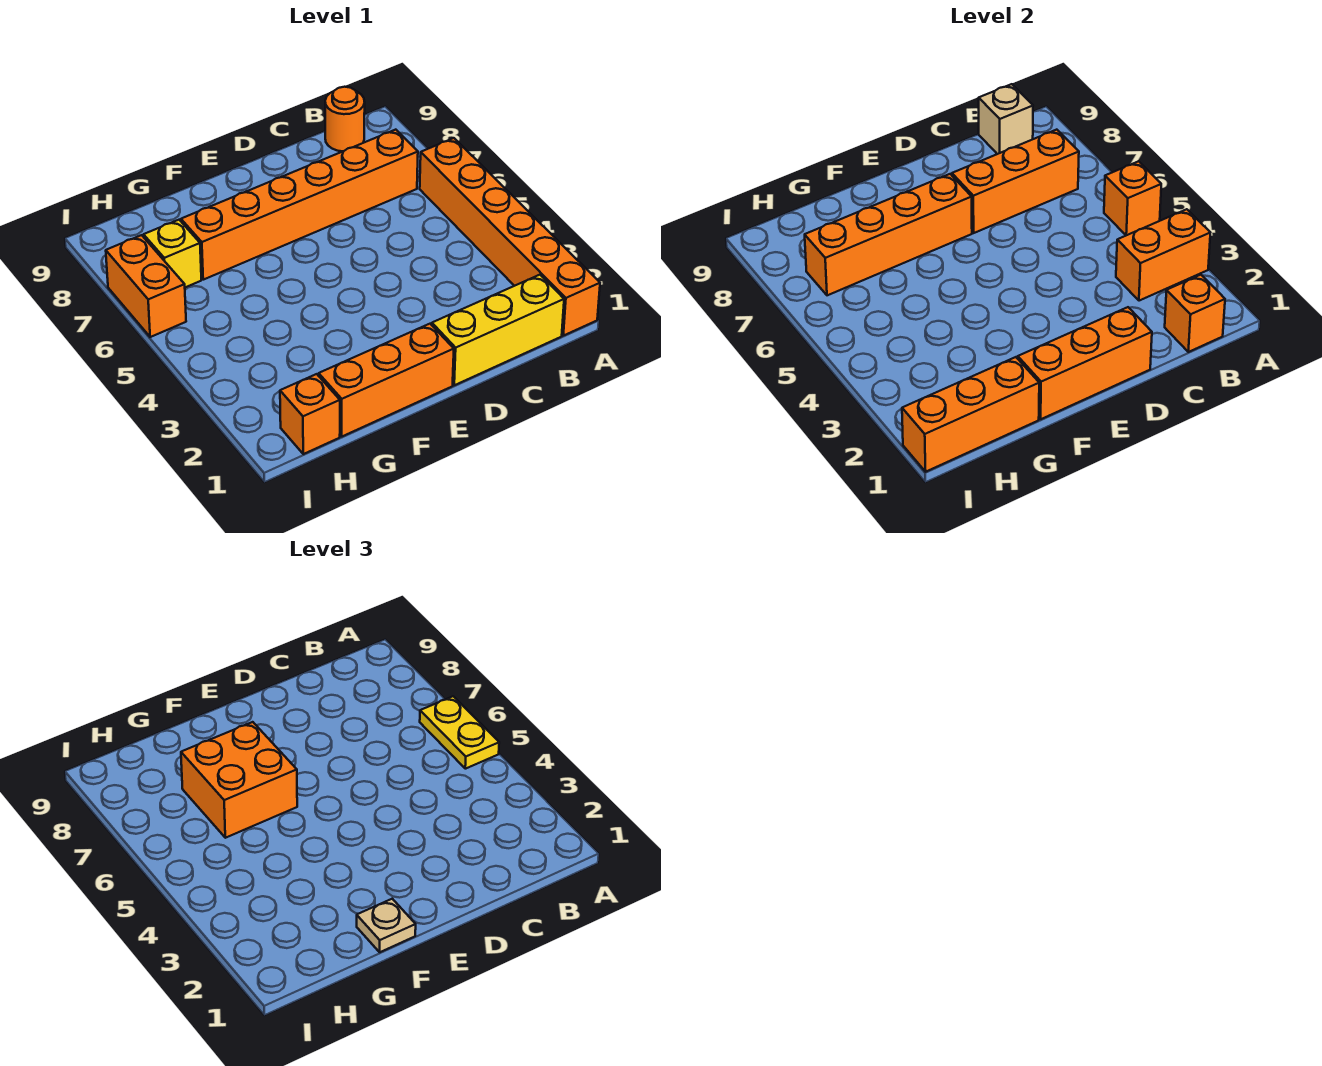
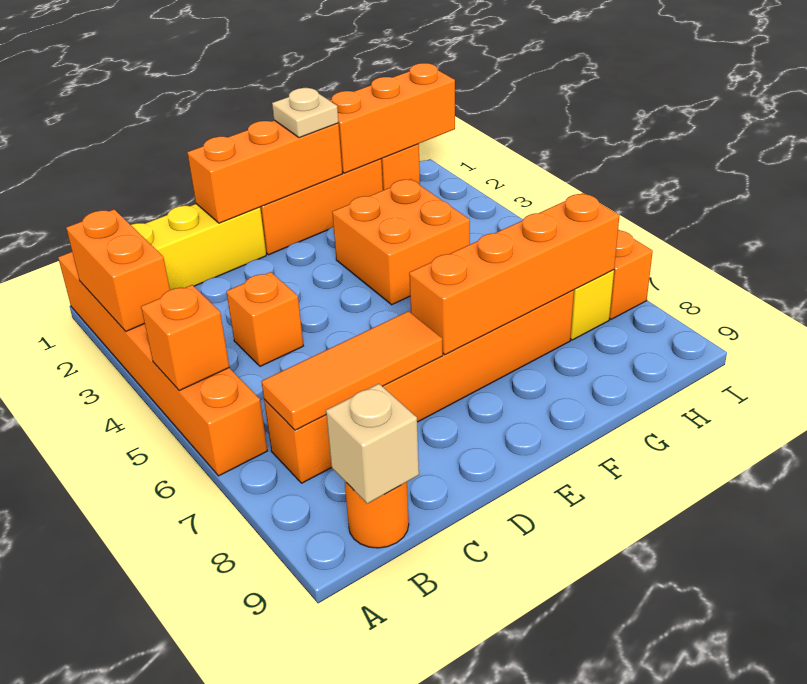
orange brick A3:B3 level 2 -> orange brick A2:A3 level 2
yellow plate A5:A6 level 3 -> none
orange brick B1 level 2 -> orange brick C4 level 1
orange brick B7:D7 level 2 -> orange tile B7:D7 level 2
orange brick F6:G7 level 3 -> orange brick F3:G4 level 1

